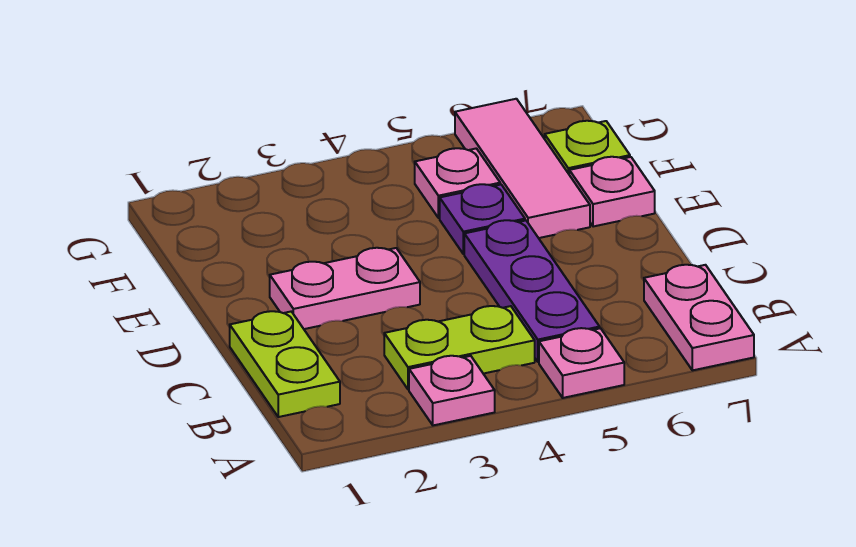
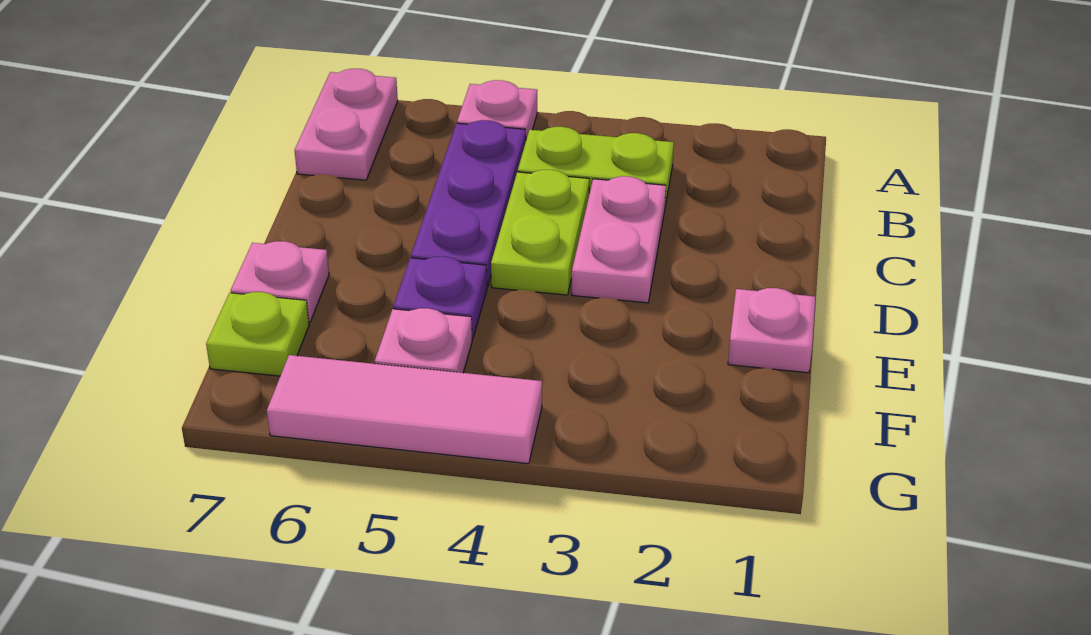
pink plate A3 level 1 -> pink plate E1 level 1
lime plate B1:C1 level 1 -> lime plate C4:D4 level 1
pink plate D2:D3 level 1 -> pink plate C3:D3 level 1
pink tile E6:G6 level 1 -> pink tile G4:G6 level 1

